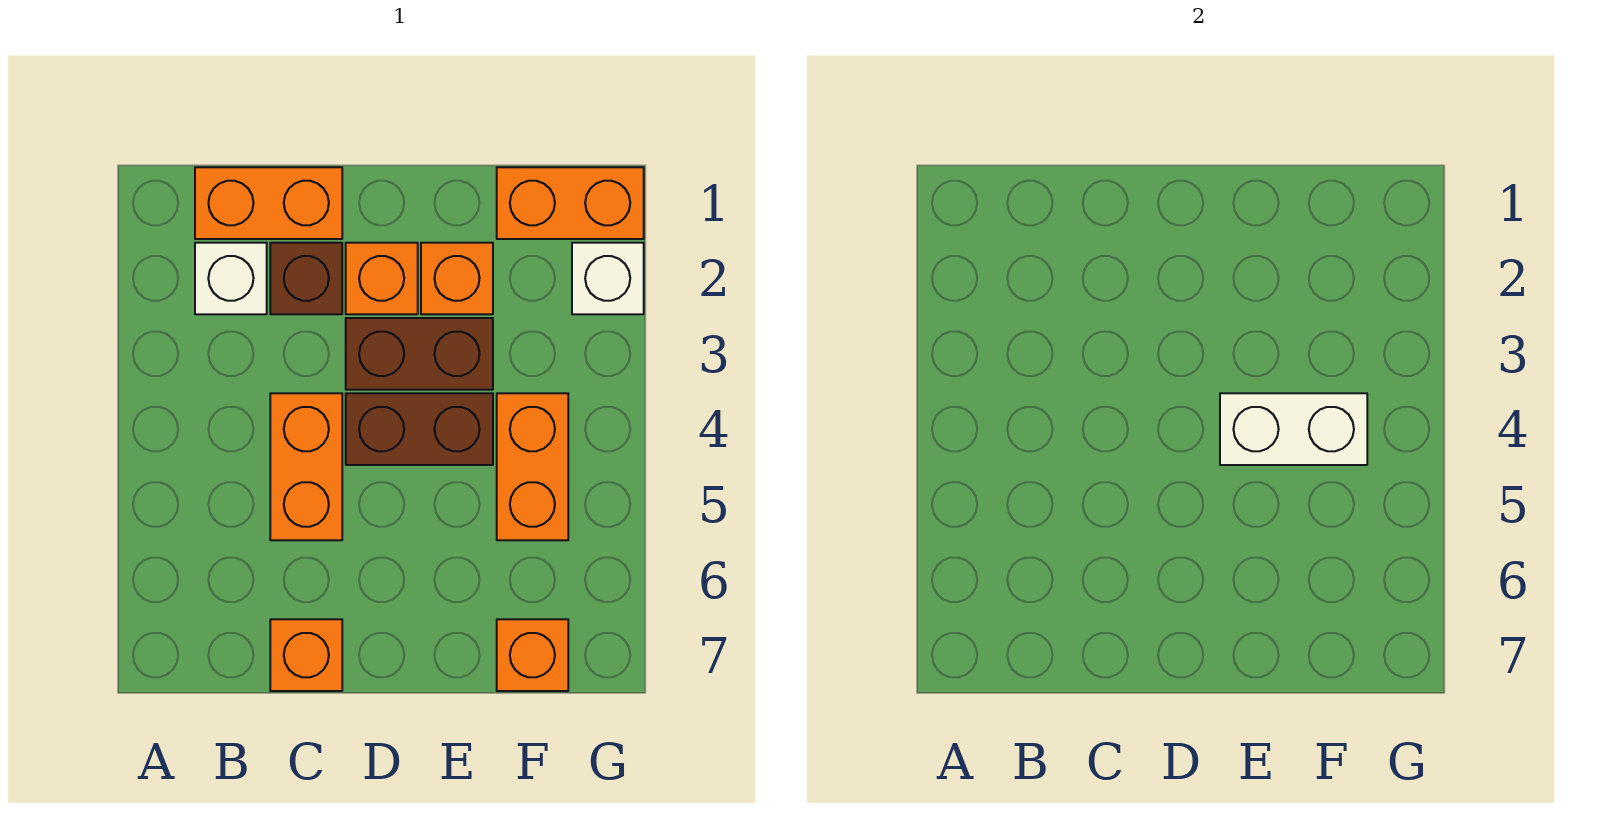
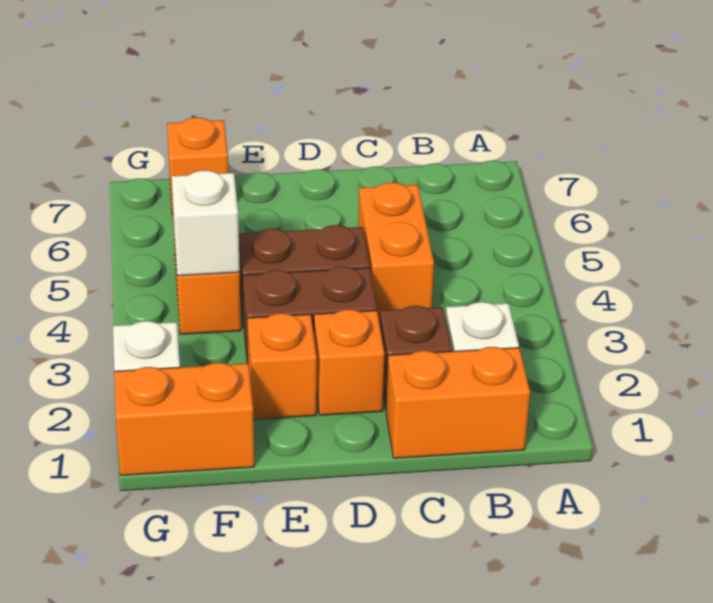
orange brick C7 level 1 -> none
white brick E4:F4 level 2 -> white brick F4 level 2

